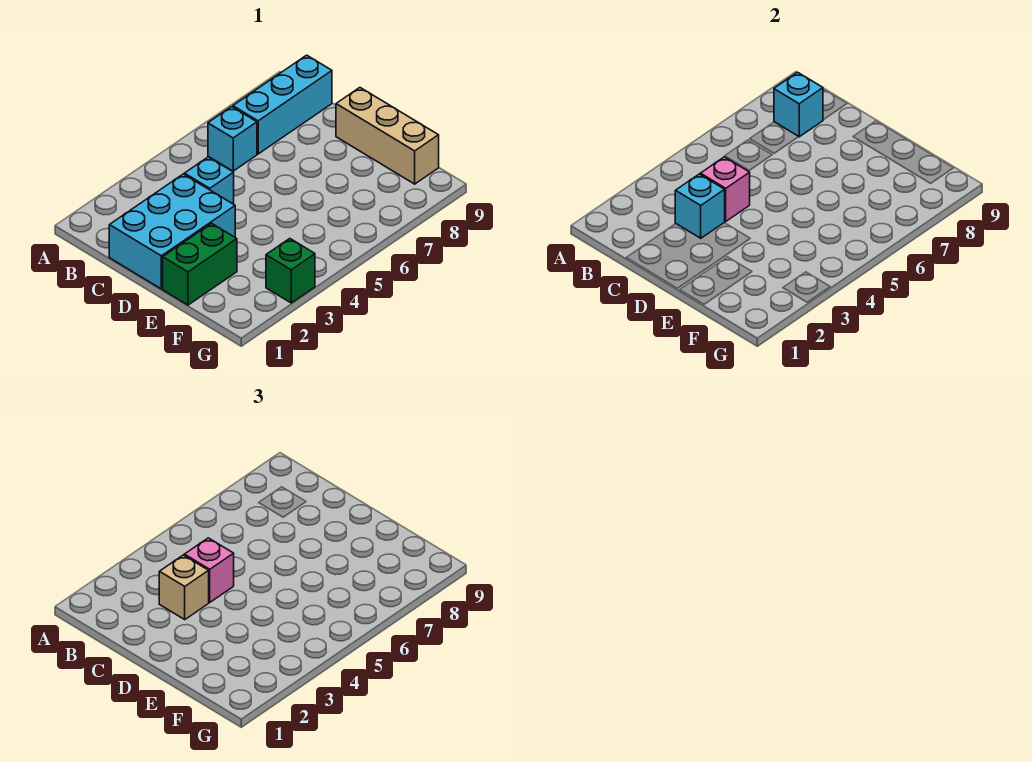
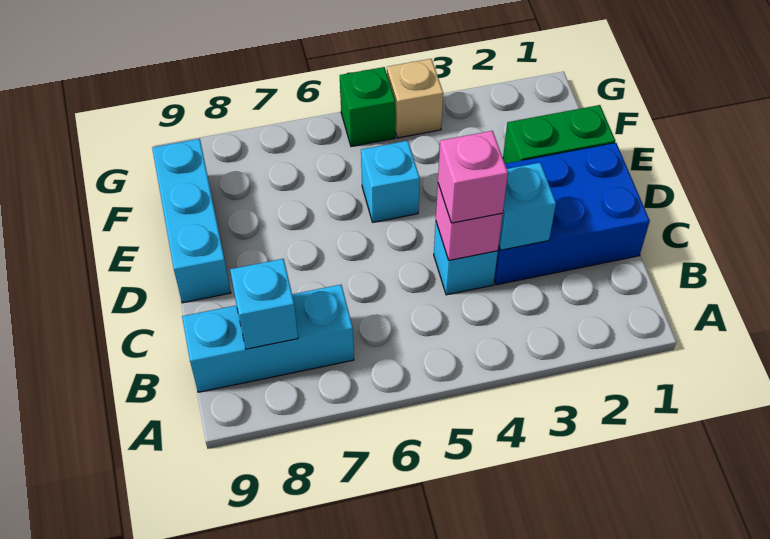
cyan brick B6 level 1 -> cyan brick E5 level 1
cyan brick C1:D3 level 1 -> blue brick C1:D3 level 1
tan brick C3 level 3 -> tan brick G4 level 1
tan brick D9:F9 level 1 -> cyan brick D9:F9 level 1
green brick G3 level 1 -> green brick G5 level 1

